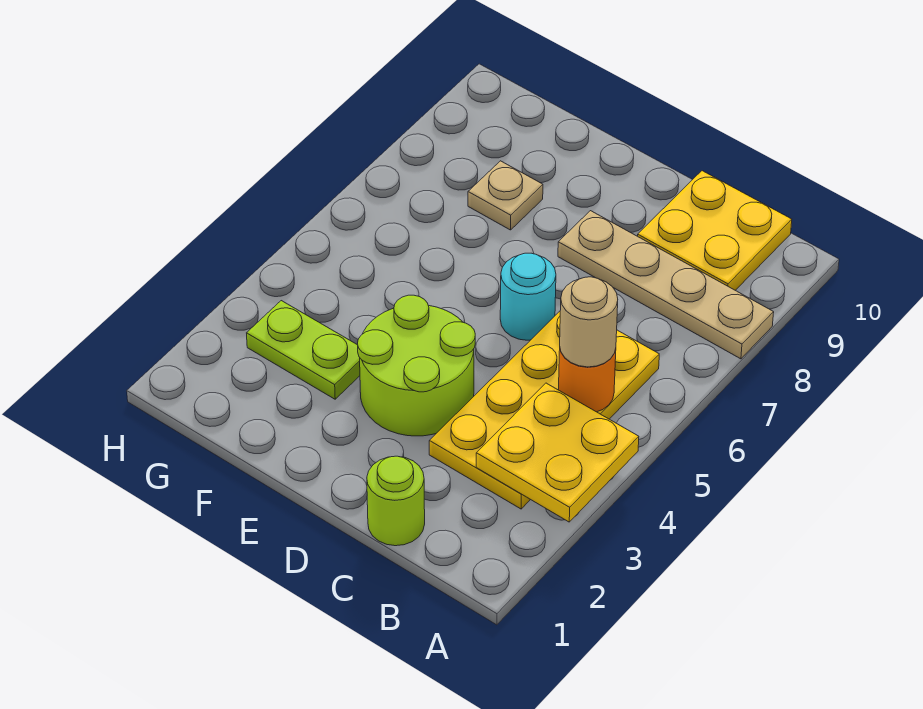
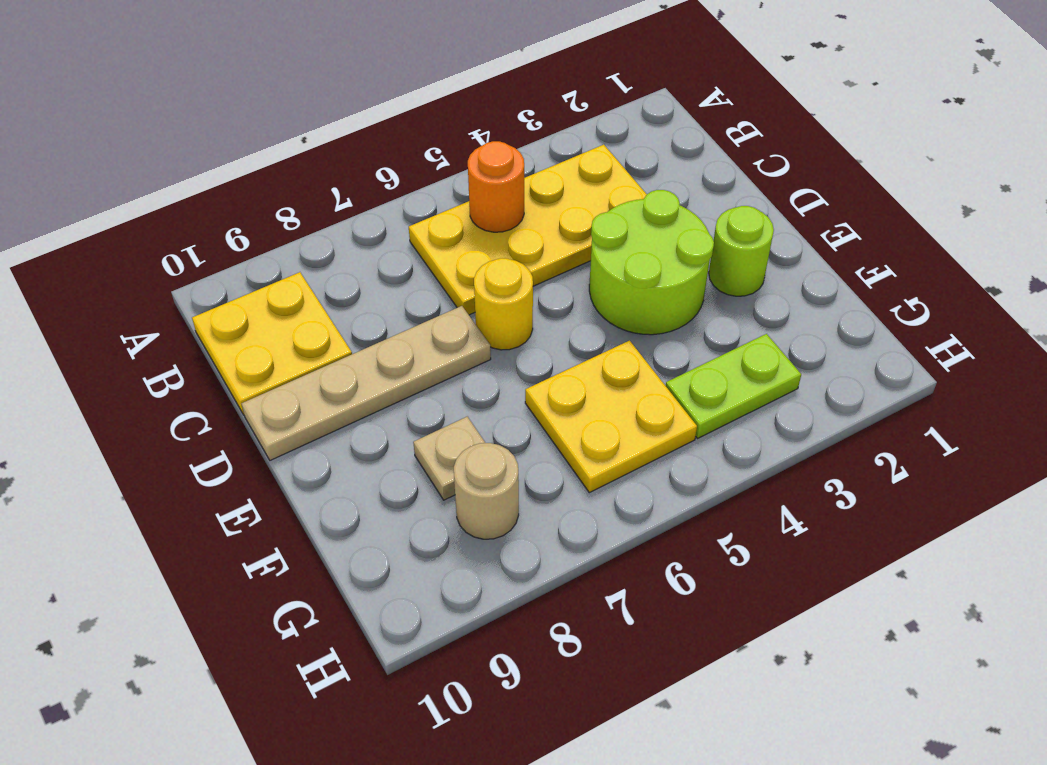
yellow plate A3:B4 level 2 -> yellow plate F5:G6 level 1
tan plate A8:D8 level 1 -> tan plate D7:D10 level 1
tan round brick B5 level 3 -> tan round brick G8 level 1
lime round brick C1 level 1 -> lime round brick E2 level 1
cyan round brick D6 level 1 -> yellow round brick D6 level 1
lime plate F3:G3 level 1 -> lime plate G3:G4 level 1

